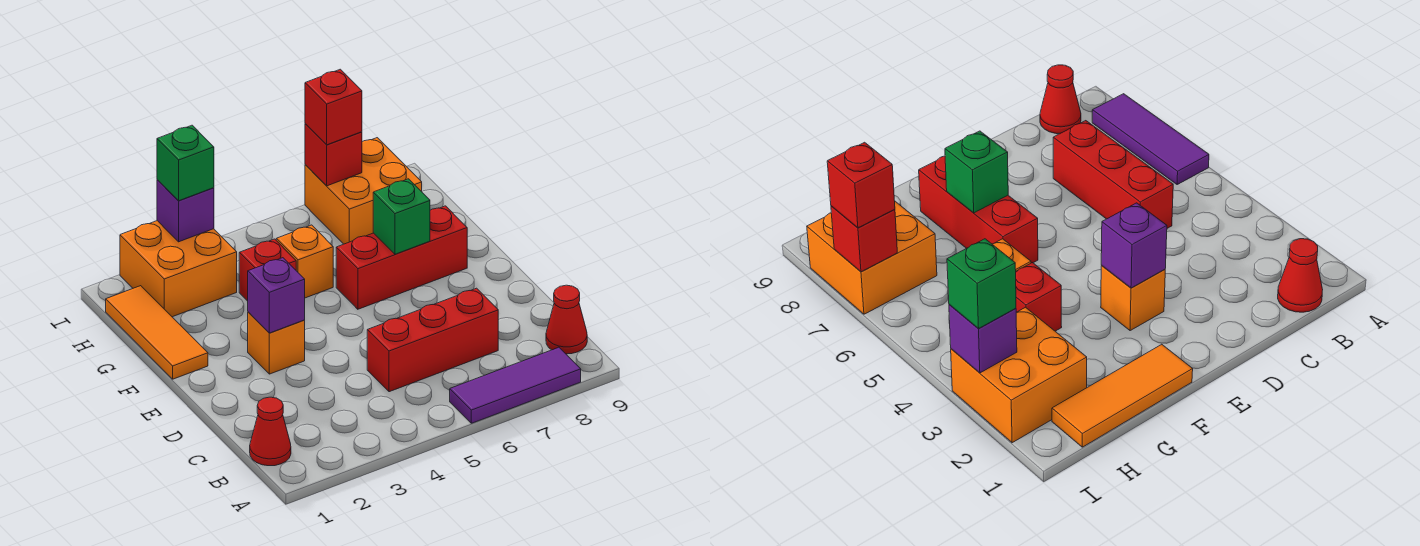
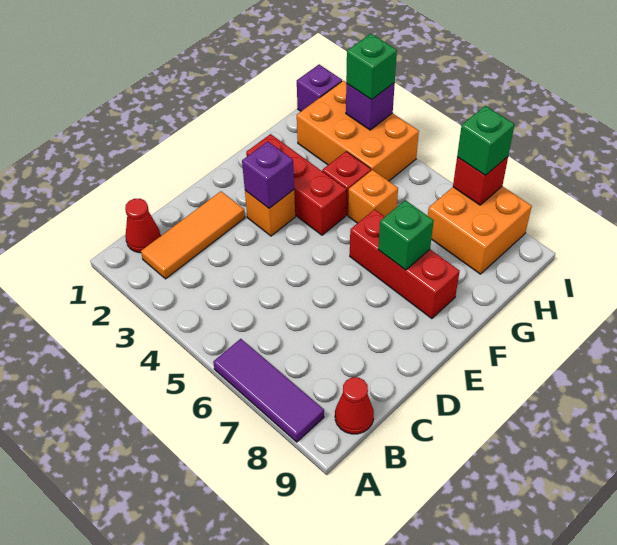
red brick C5:C7 level 1 -> red brick F2:F4 level 1
orange tile F1:H1 level 1 -> orange tile B2:D2 level 1
orange brick H2:I3 level 1 -> orange brick H2:I4 level 1
none -> purple brick I1 level 1
red brick I7 level 3 -> green brick I7 level 3

